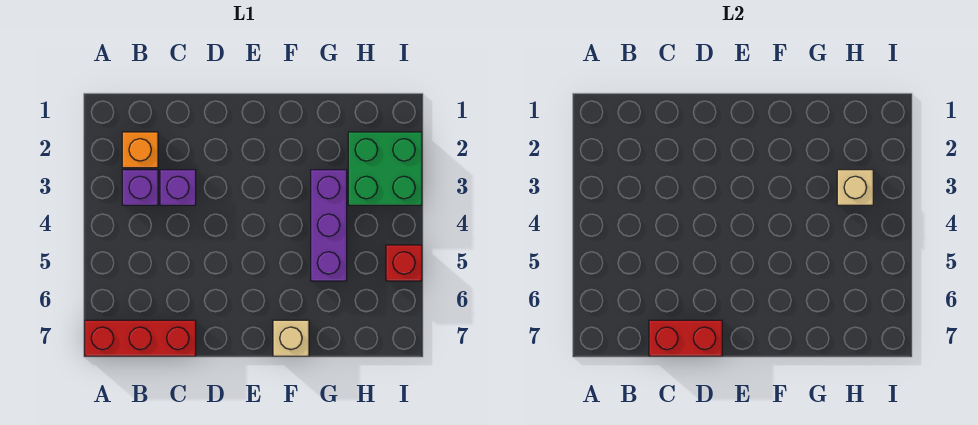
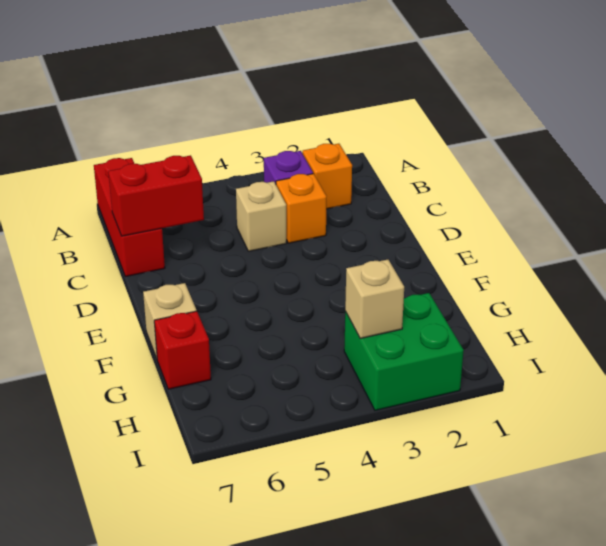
purple brick C3 level 1 -> orange brick C3 level 1
none -> tan brick C4 level 1
red brick C7:D7 level 2 -> red brick C6:C7 level 2
purple brick G3:G5 level 1 -> none
red brick I5 level 1 -> red brick G7 level 1

